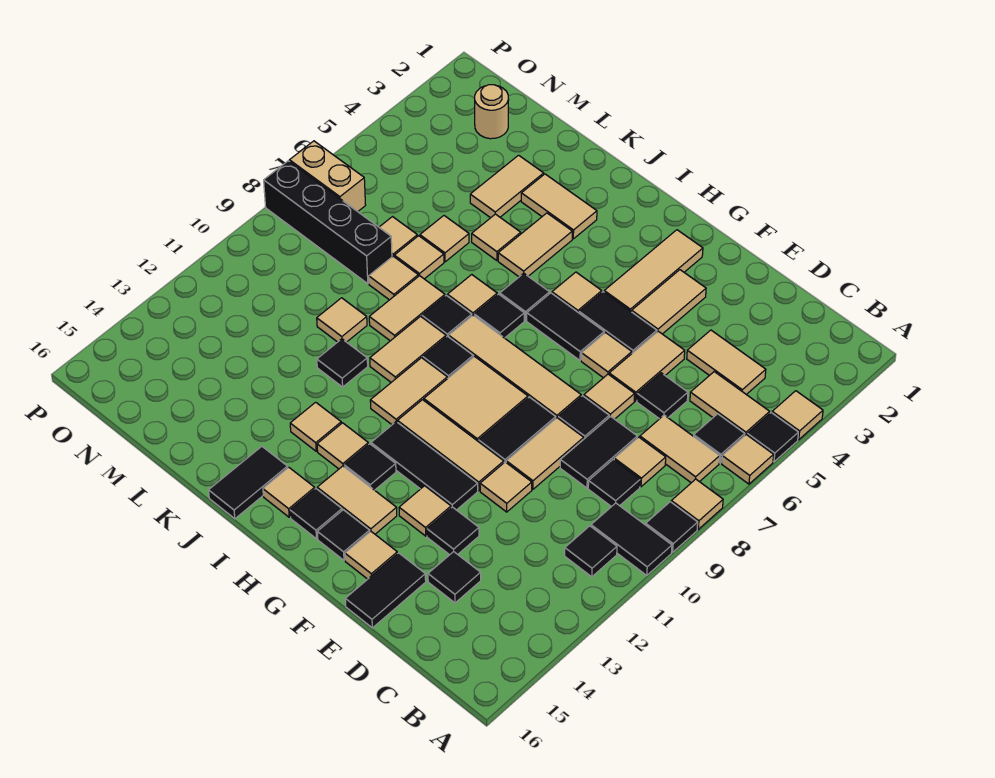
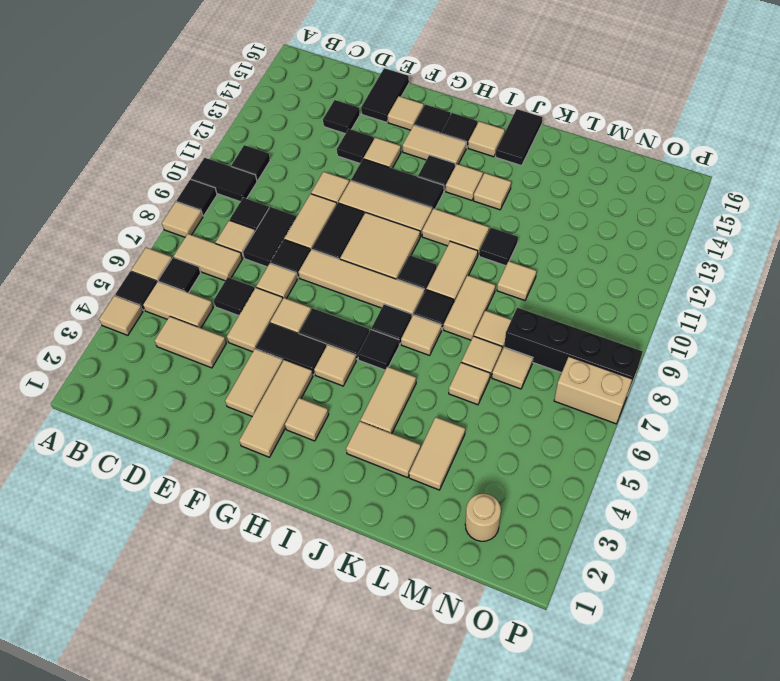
tan tile I10:I11 level 1 -> tan tile I11:J11 level 1
tan tile K5 level 1 -> tan tile H3 level 1

